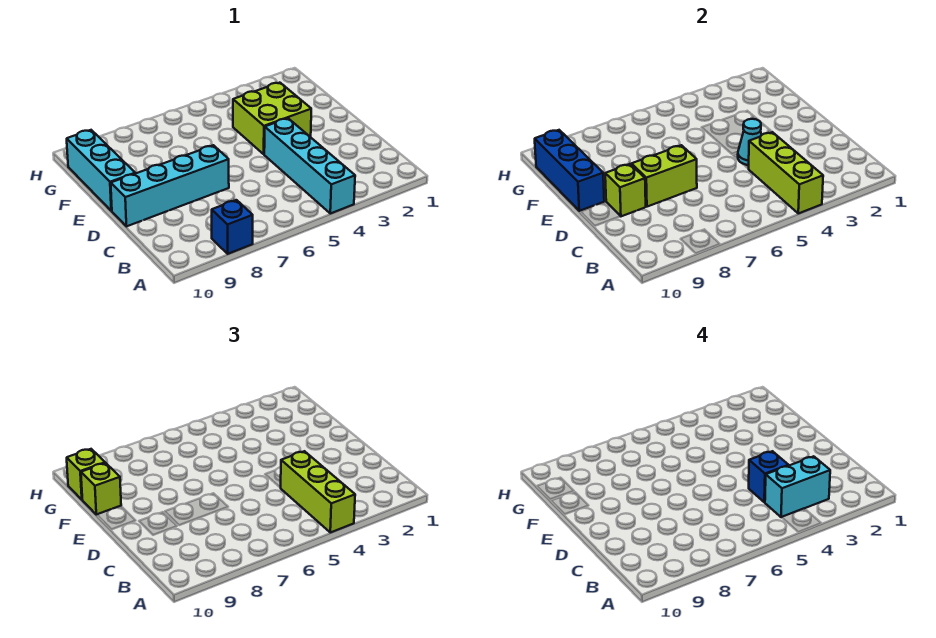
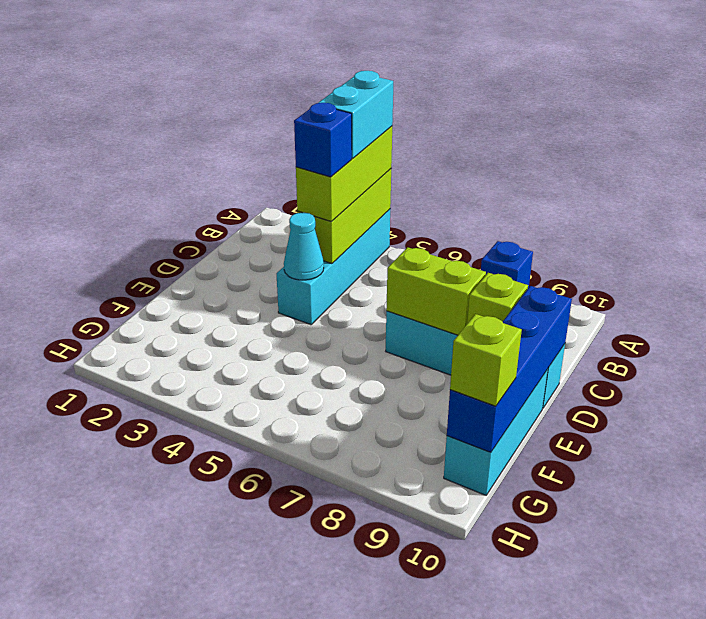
cyan brick B3:B4 level 4 -> cyan brick A4:B4 level 4
lime brick E3:F4 level 1 -> none
blue brick E10:G10 level 2 -> blue brick D10:G10 level 2
lime brick F10 level 3 -> none

